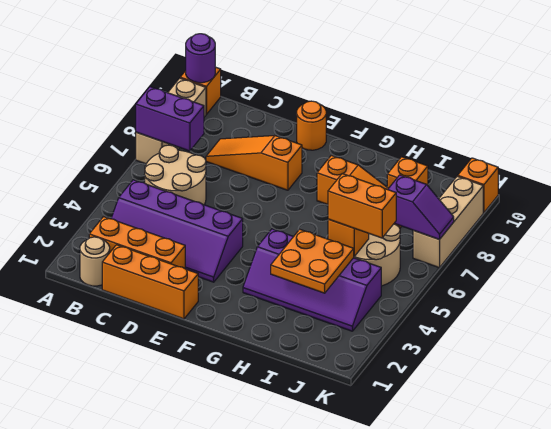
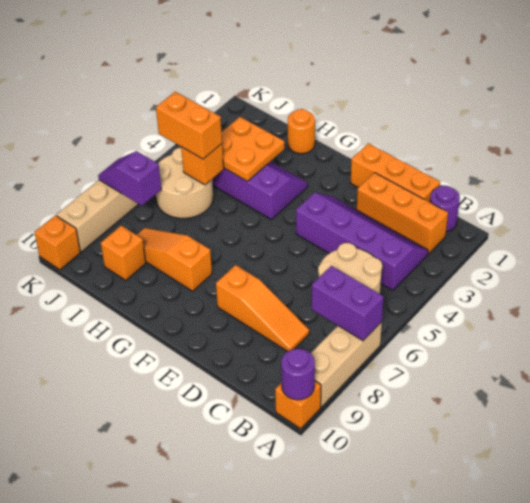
tan round brick B1 level 1 -> purple round brick B1 level 1
orange round brick E10 level 1 -> orange round brick H1 level 1

